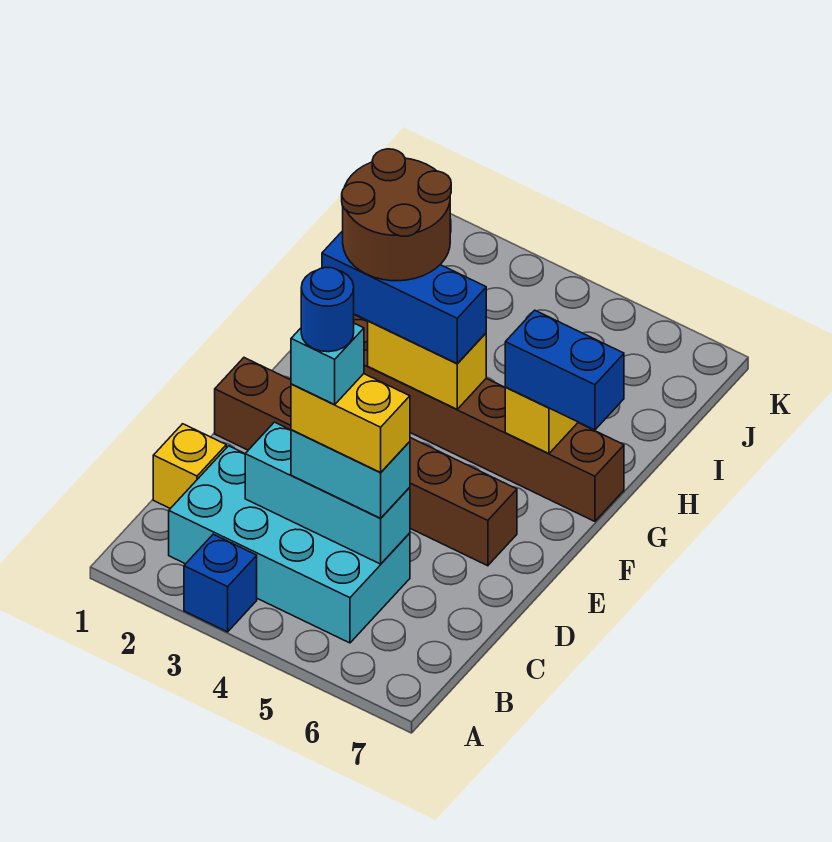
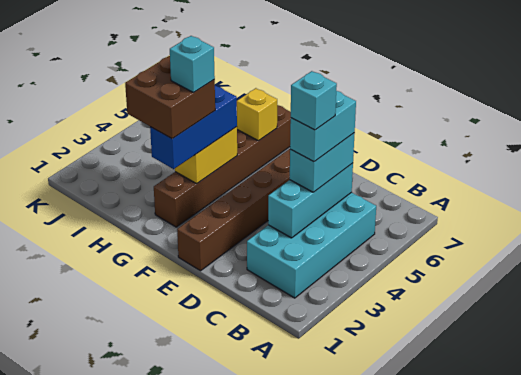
blue brick A3 level 1 -> none
yellow brick C1 level 1 -> none
yellow brick C4:C5 level 4 -> cyan brick C4:C5 level 4
blue round brick C4 level 6 -> none
brown round brick G2:H3 level 4 -> brown brick G2:H3 level 4
none -> cyan brick G3 level 5
blue brick G6:G7 level 3 -> none

